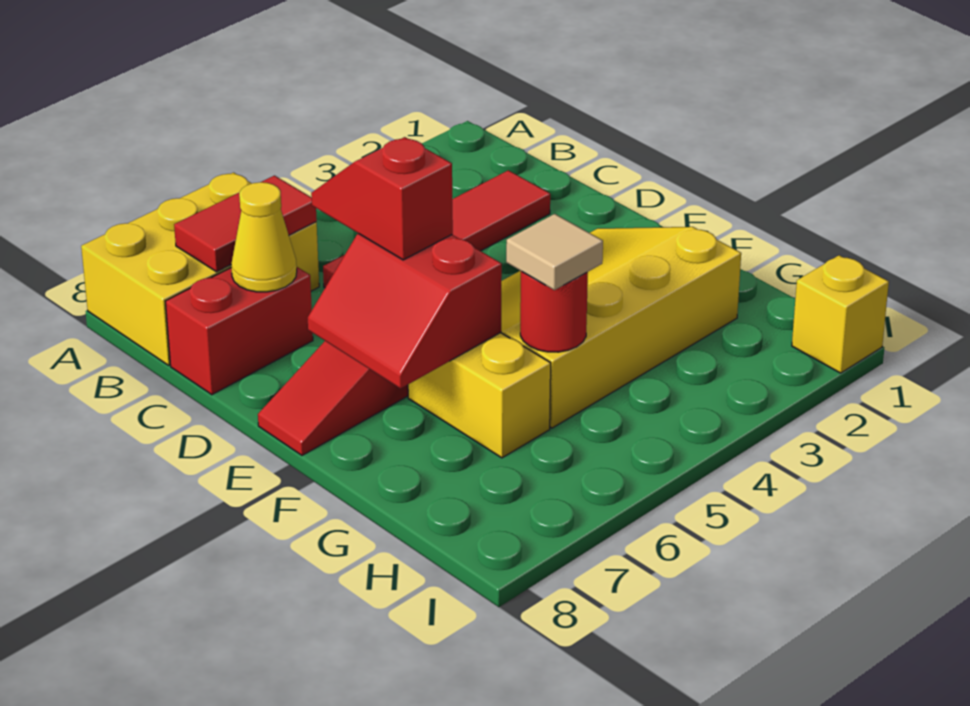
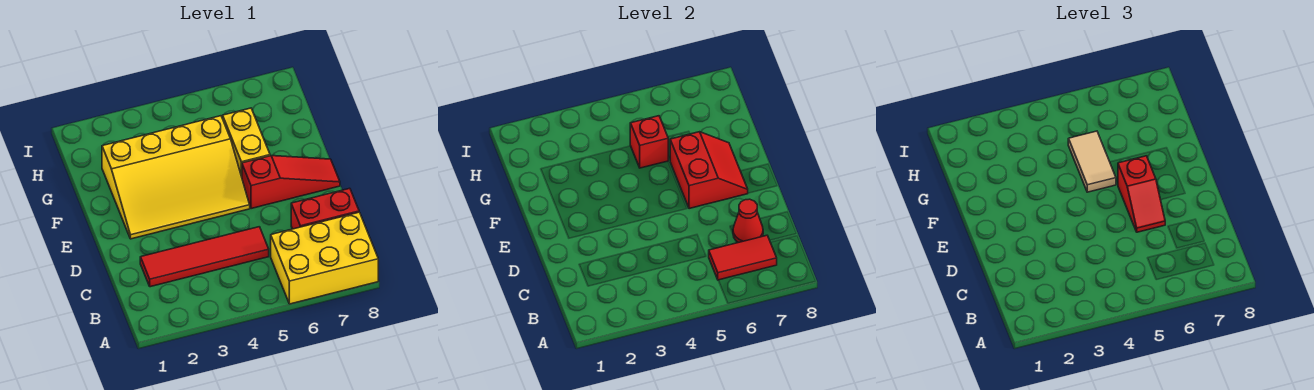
yellow cone C7 level 2 -> red cone C7 level 2
red round brick G5 level 2 -> red brick G5 level 2
tan tile G5 level 3 -> tan tile F5:G5 level 3
yellow brick I1 level 1 -> none

